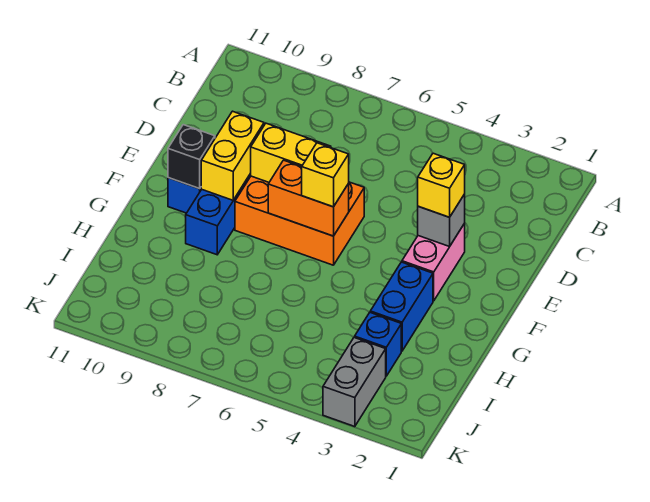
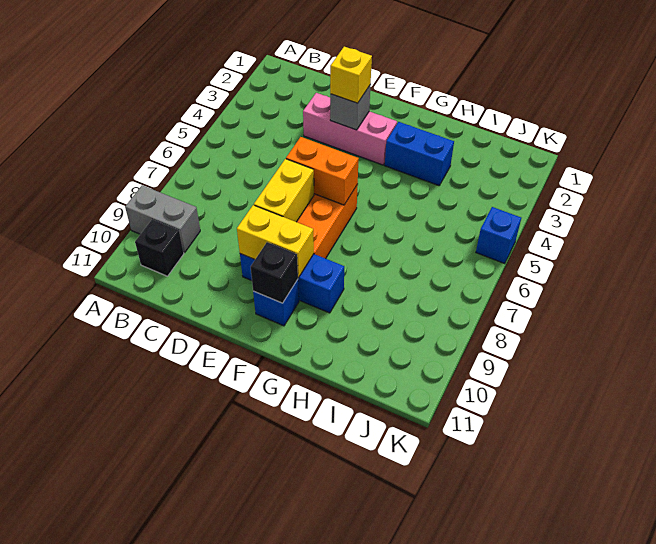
none -> black brick B10 level 1
pink brick E3:F3 level 1 -> pink brick D3:F3 level 1
orange brick F6:F7 level 2 -> orange brick E6:F6 level 2
yellow brick F6 level 3 -> none
blue brick I3 level 1 -> blue brick K5 level 1
grey brick J3:K3 level 1 -> grey brick A9:B9 level 1

